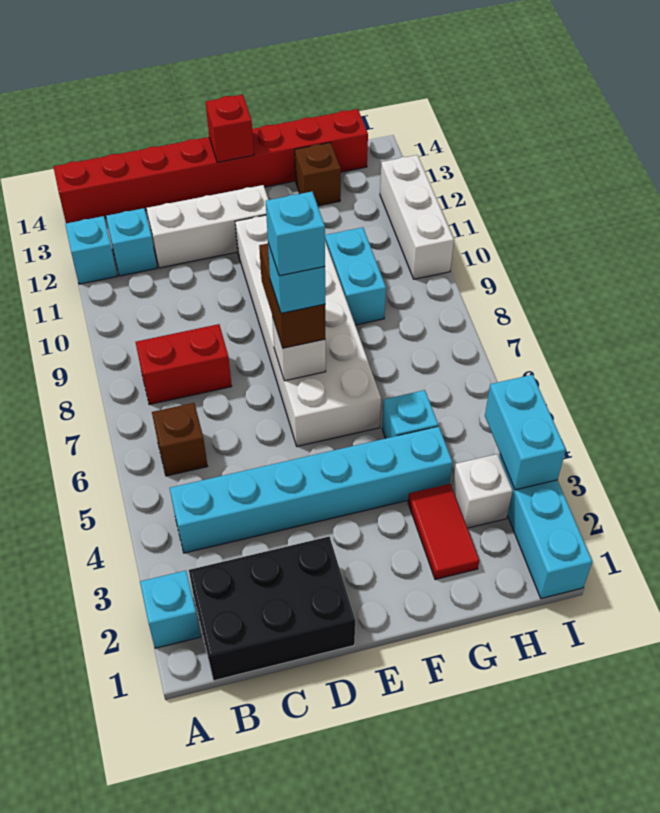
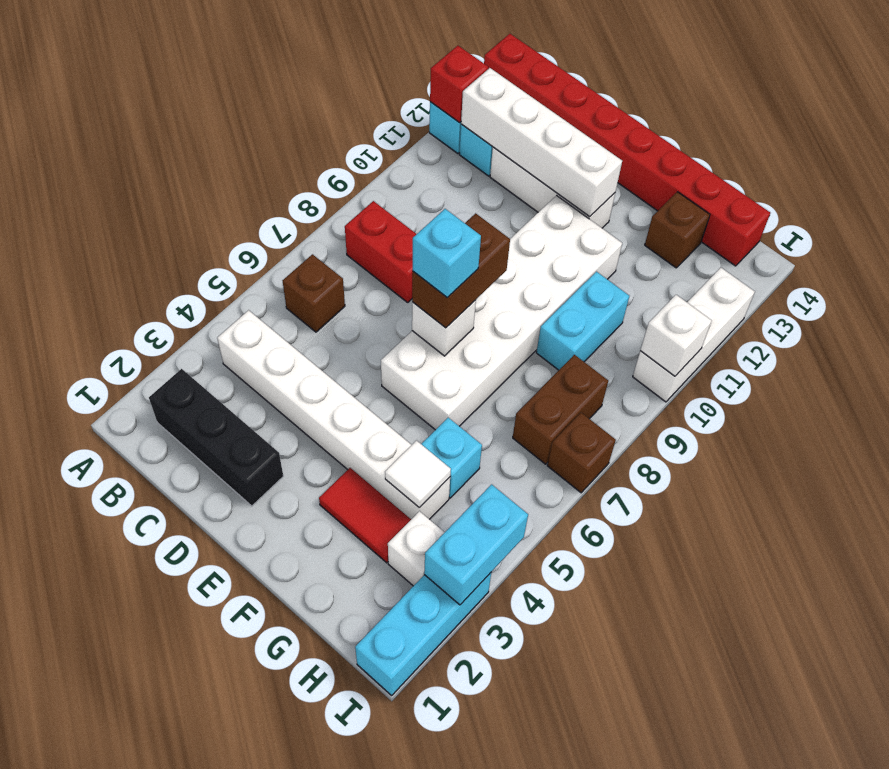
cyan brick A2 level 1 -> none
black brick B1:D2 level 1 -> black brick B2:D2 level 1
cyan brick B4:G4 level 1 -> white brick B4:G4 level 1
none -> white brick B12:E12 level 2
cyan brick E7 level 5 -> none
red brick E14 level 2 -> red brick A12 level 2
red tile G2:G3 level 1 -> red tile F3:G3 level 1
none -> white tile G4 level 2
none -> brown brick H7:H8 level 1
none -> brown brick I7 level 1
none -> white brick I10 level 2

